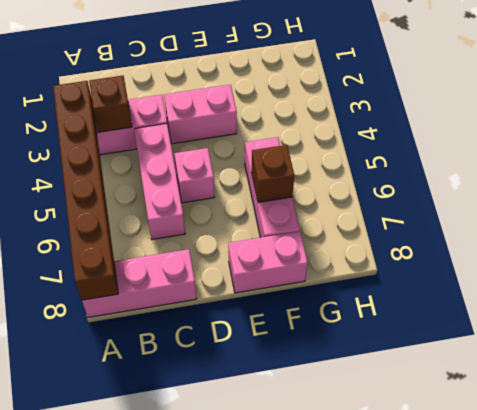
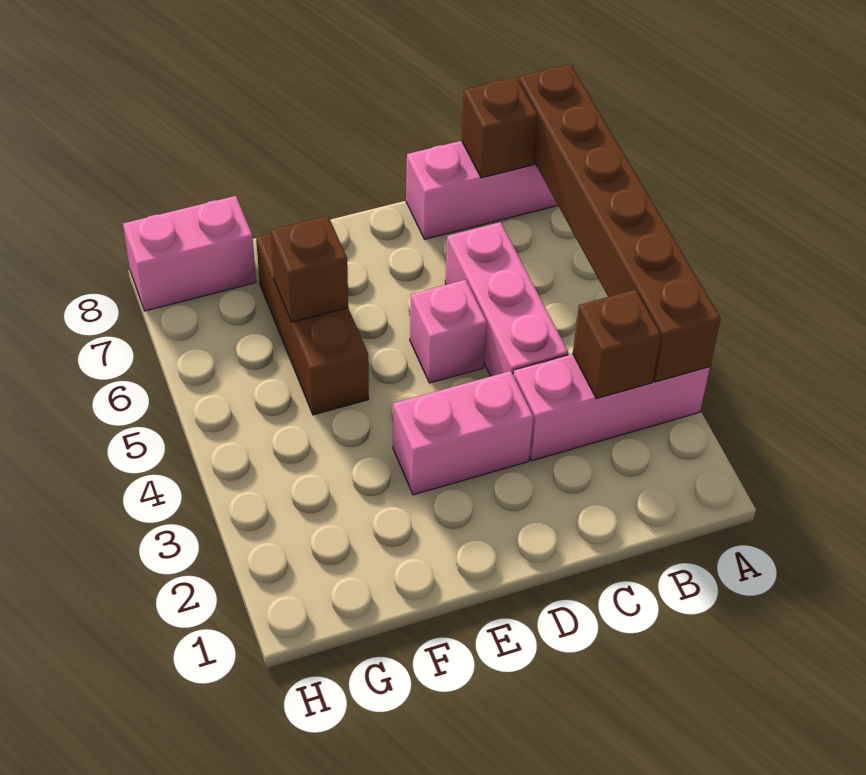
none -> brown brick B8 level 2
pink brick E8:F8 level 1 -> pink brick G8:H8 level 1
pink brick F5:F7 level 1 -> brown brick F5:F7 level 1

